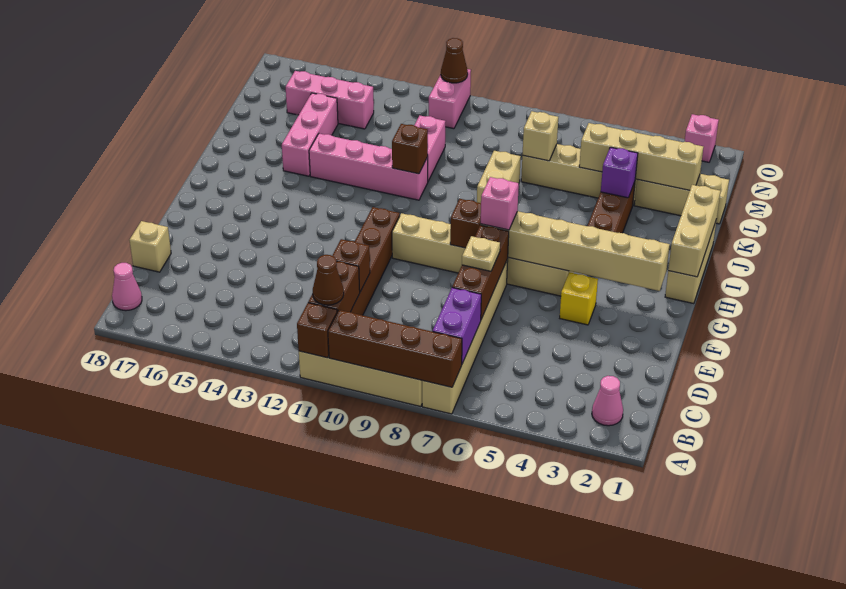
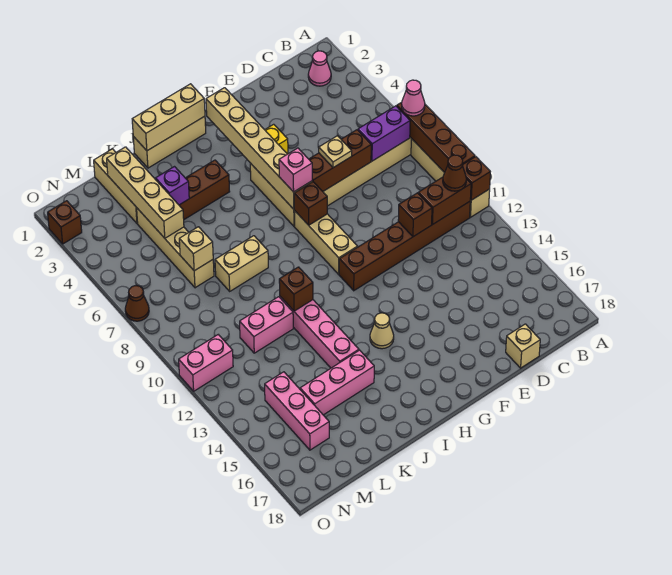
pink cone B18 level 1 -> pink cone A7 level 3
none -> tan cone H14 level 1
pink brick O2 level 1 -> brown brick O2 level 1
brown cone O11 level 2 -> brown cone O7 level 1

